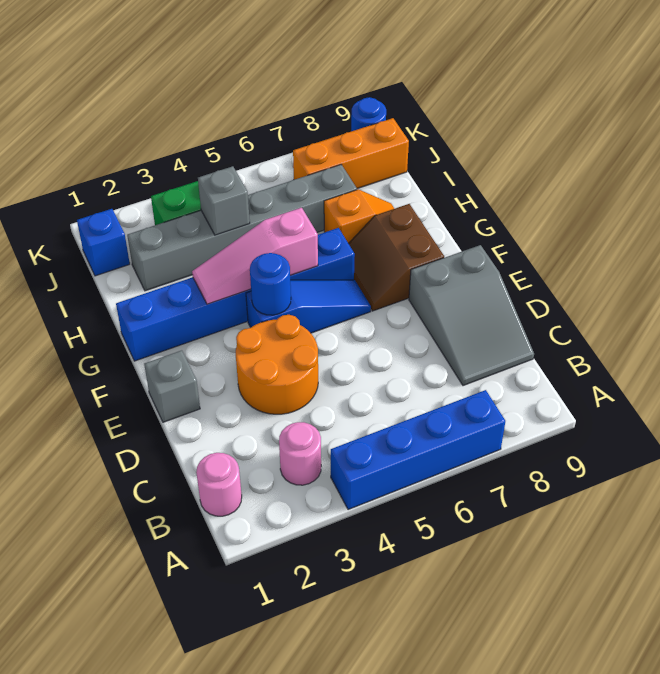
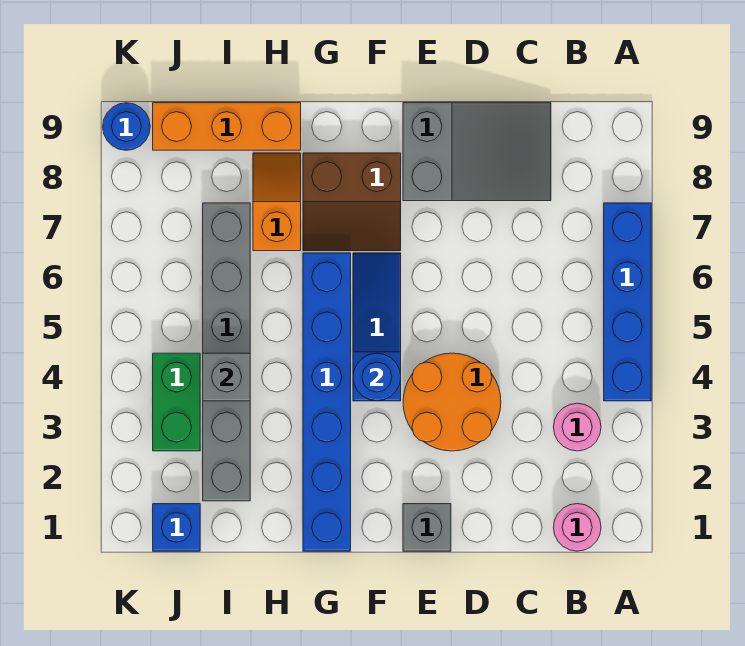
pink slope G3:G5 level 2 top 5 -> none
orange brick J7:J9 level 1 -> orange brick H9:J9 level 1

